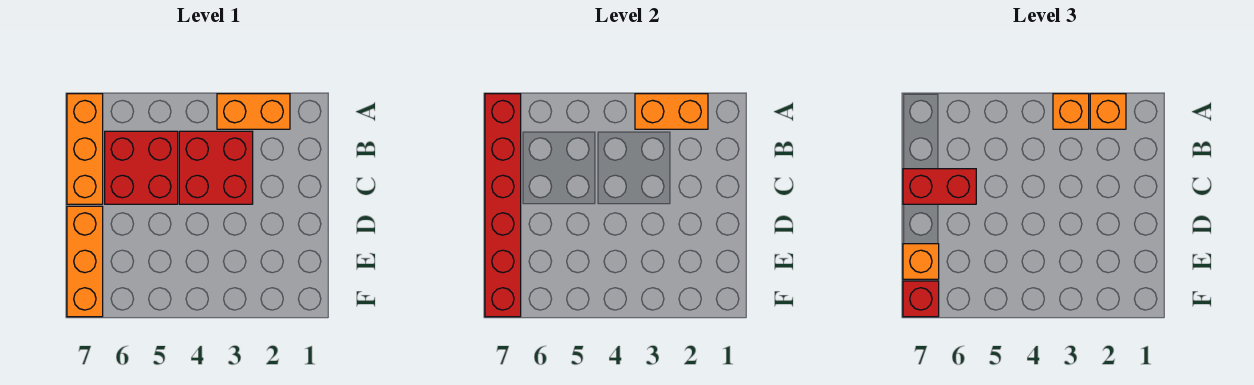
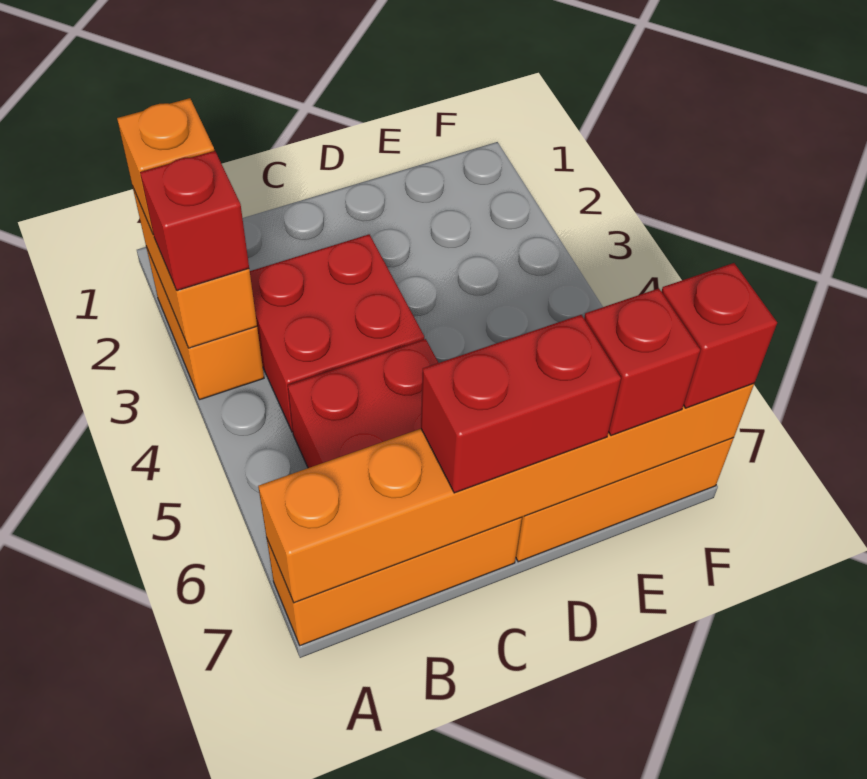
orange brick A3 level 3 -> red brick A3 level 3
red brick A7:F7 level 2 -> orange brick A7:F7 level 2
red brick C6:C7 level 3 -> red brick C7:D7 level 3
orange brick E7 level 3 -> red brick E7 level 3

